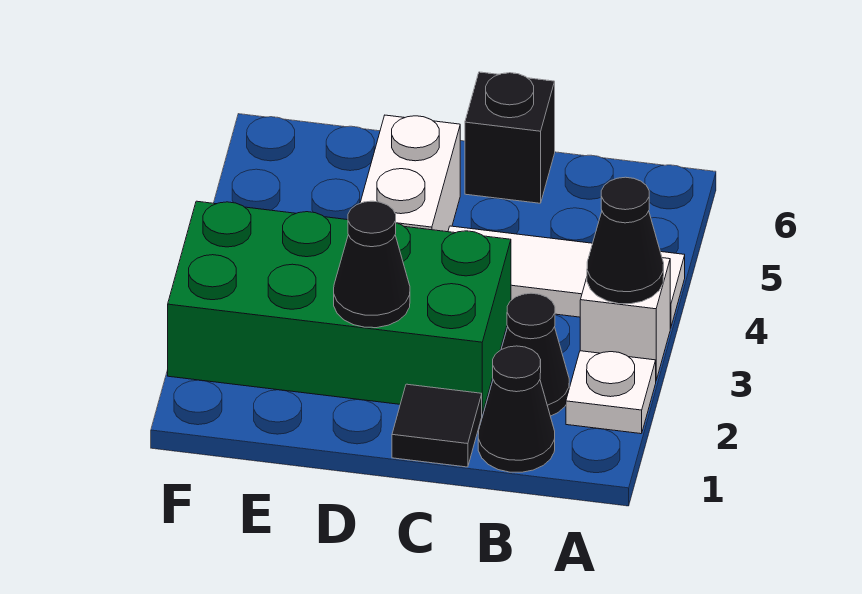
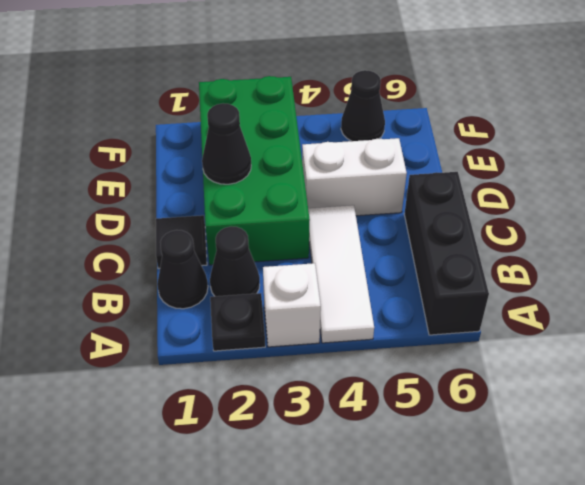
white plate A2 level 1 -> black plate A2 level 1
black cone A3 level 2 -> black cone F5 level 1
black brick C6 level 1 -> black brick A6:C6 level 1

